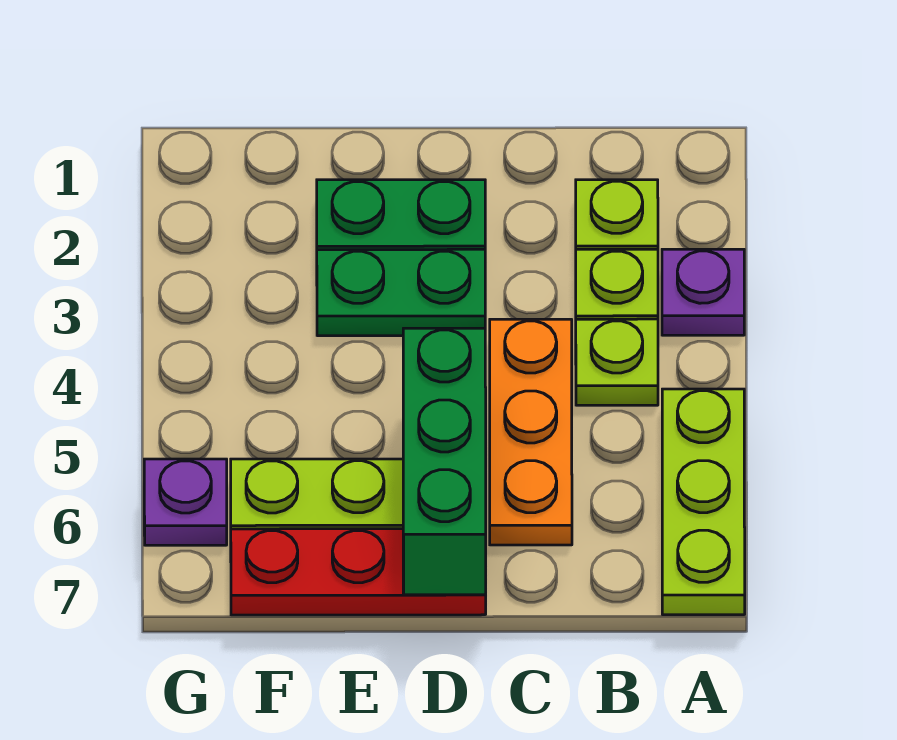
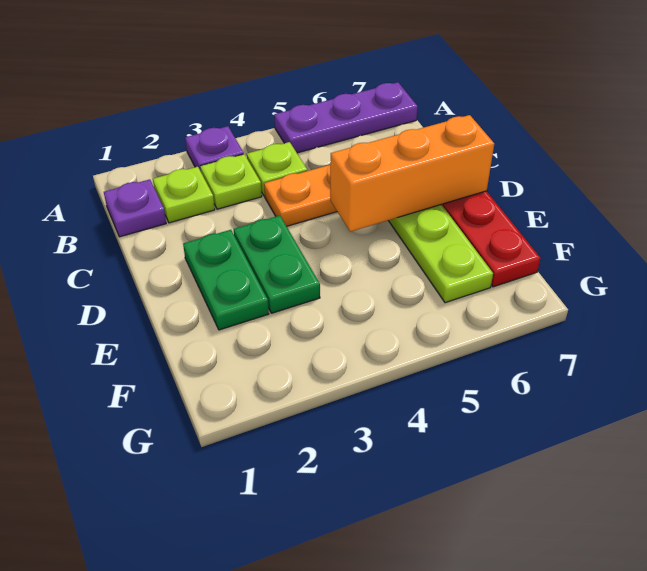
lime plate A5:A7 level 1 -> purple plate A5:A7 level 1
green brick D5:D7 level 2 -> orange brick D5:D7 level 2
purple plate G6 level 1 -> purple plate B1 level 1

